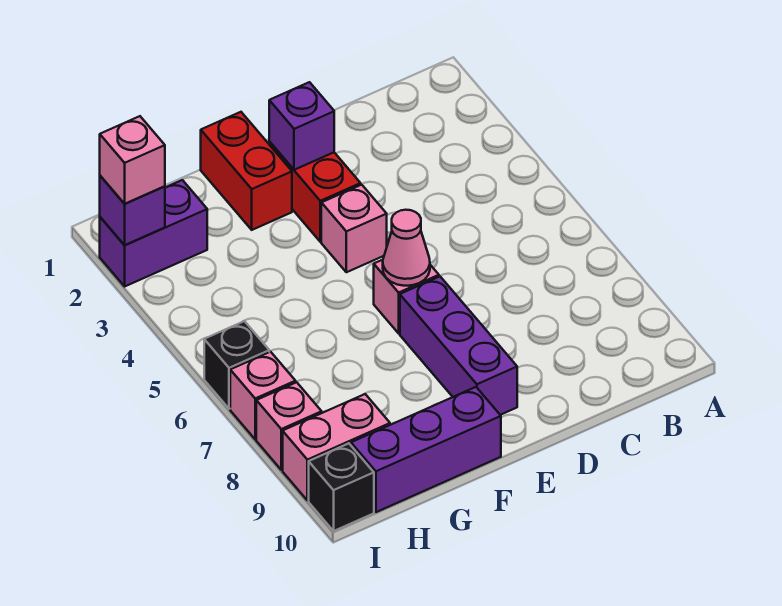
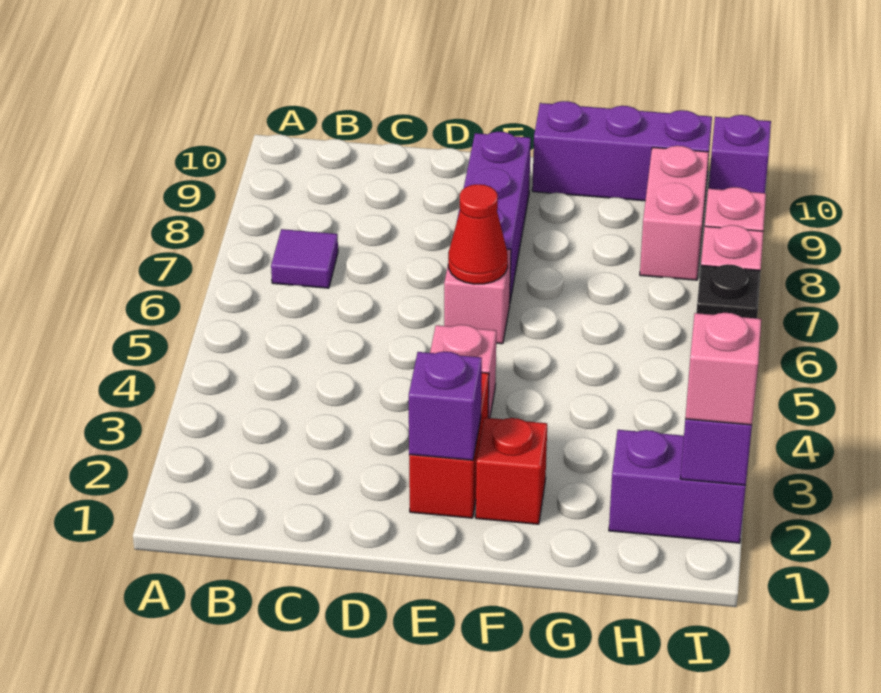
none -> purple tile B7 level 1
pink cone E6 level 2 -> red cone E6 level 2
red brick F1:F2 level 1 -> red brick F2 level 1
pink brick H9:I9 level 1 -> pink brick H8:H9 level 1
black brick I10 level 1 -> purple brick I10 level 1

